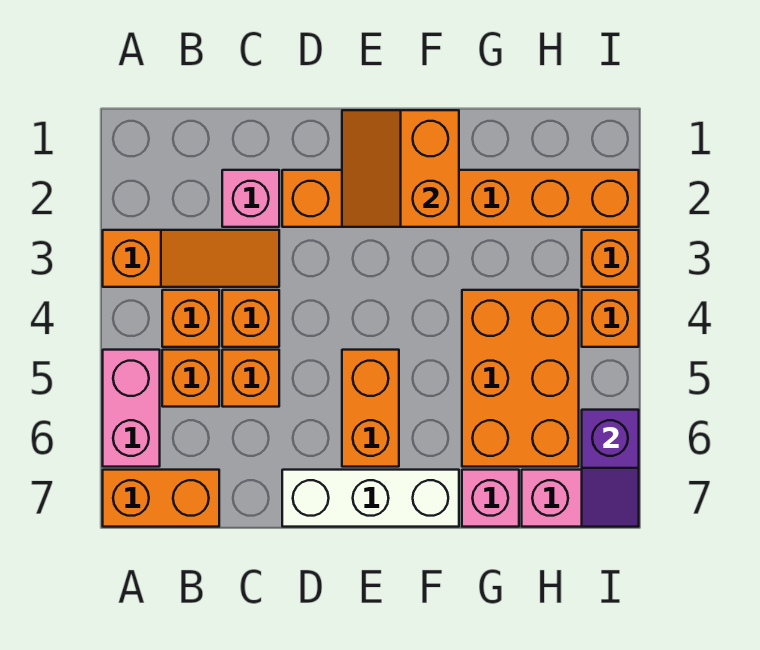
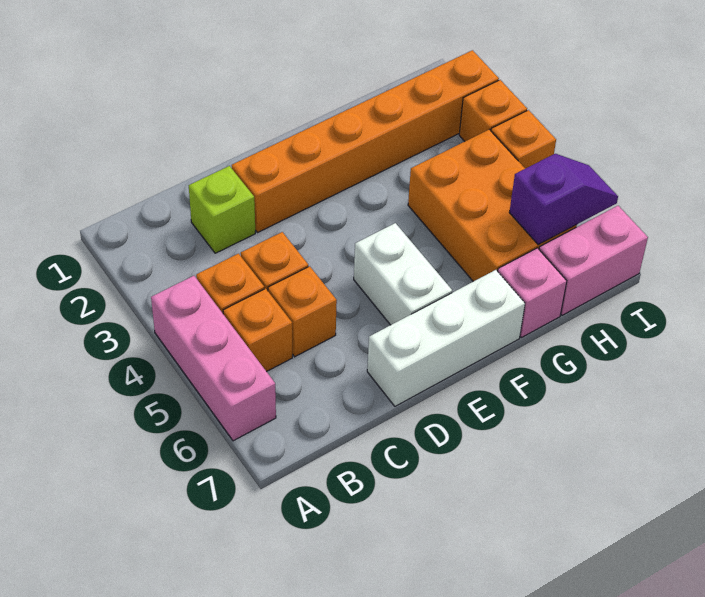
orange slope A3:C3 level 1 top A -> none
pink brick A5:A6 level 1 -> pink brick A4:A6 level 1
orange brick A7:B7 level 1 -> none
pink brick C2 level 1 -> lime brick C2 level 1
orange slope E1:F2 level 2 top F -> none
orange brick E5:E6 level 1 -> white brick E5:E6 level 1
purple slope I6:I7 level 2 top 6 -> purple slope H6:I6 level 2 top H

